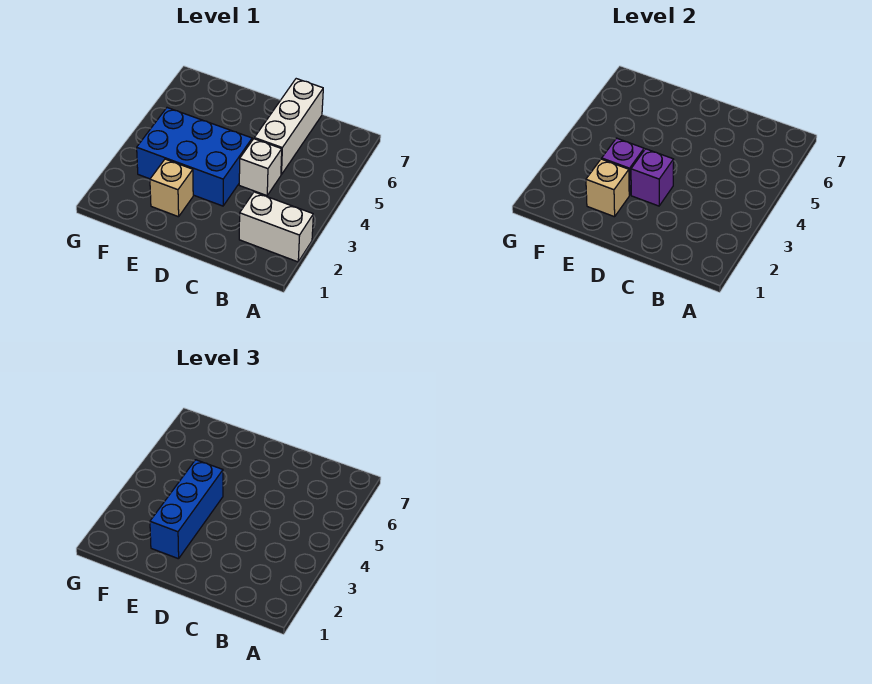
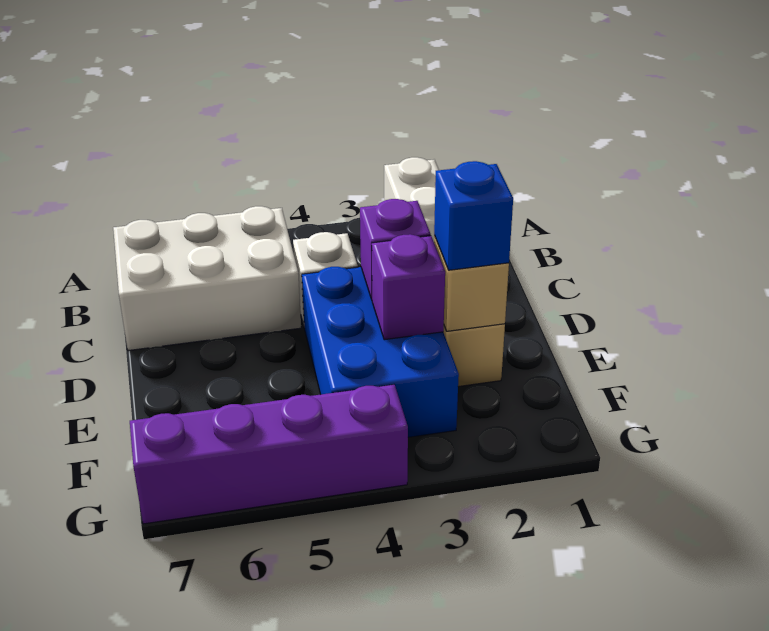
white brick C5:C7 level 1 -> white brick B5:C7 level 1
blue brick E2:E4 level 3 -> blue brick E2 level 3
none -> purple brick G4:G7 level 1

